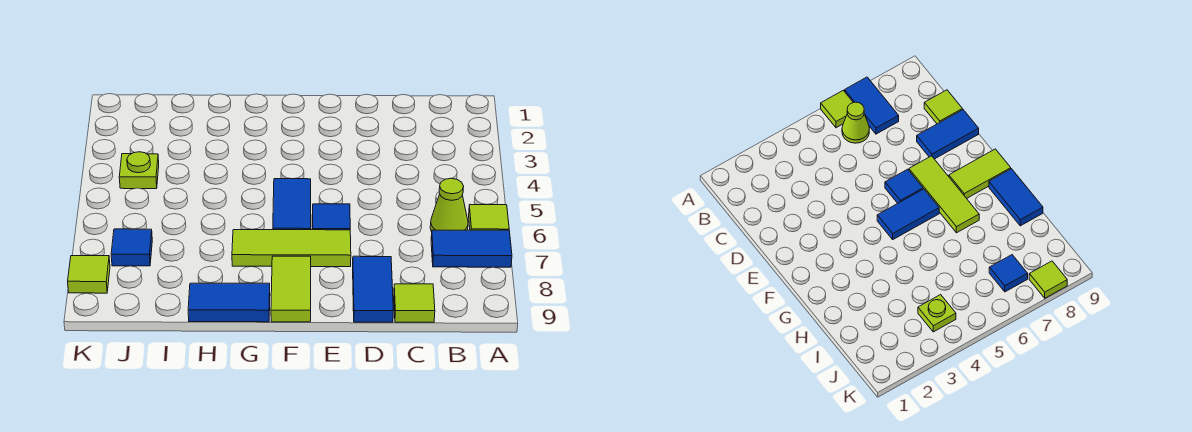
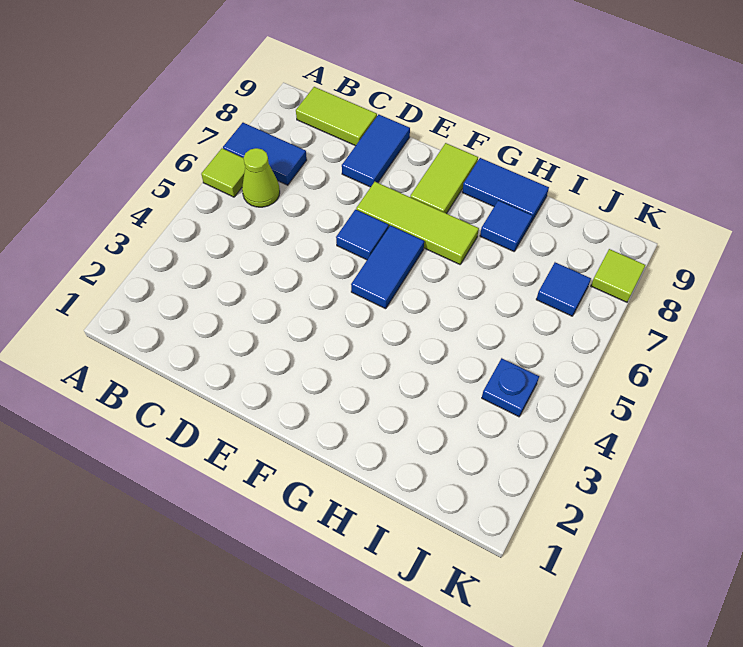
lime tile C9 level 1 -> lime tile B9:C9 level 1
none -> blue tile H8 level 1
lime plate J4 level 1 -> blue plate J4 level 1

